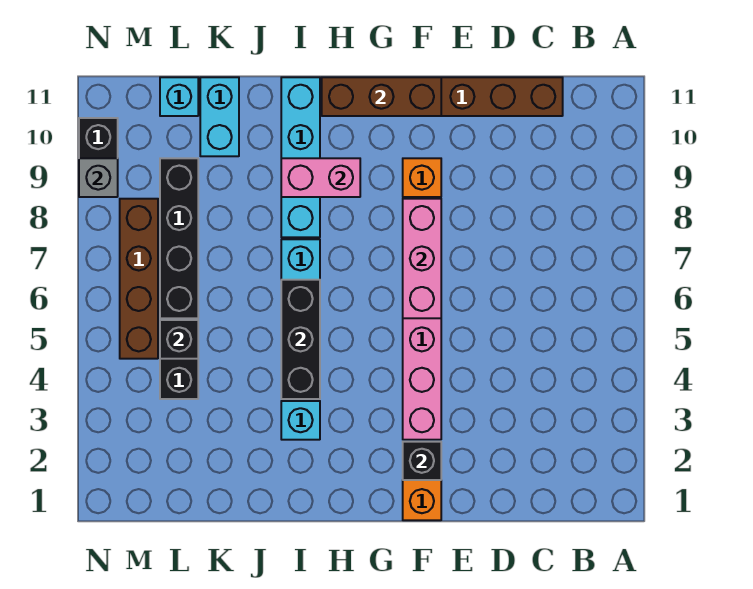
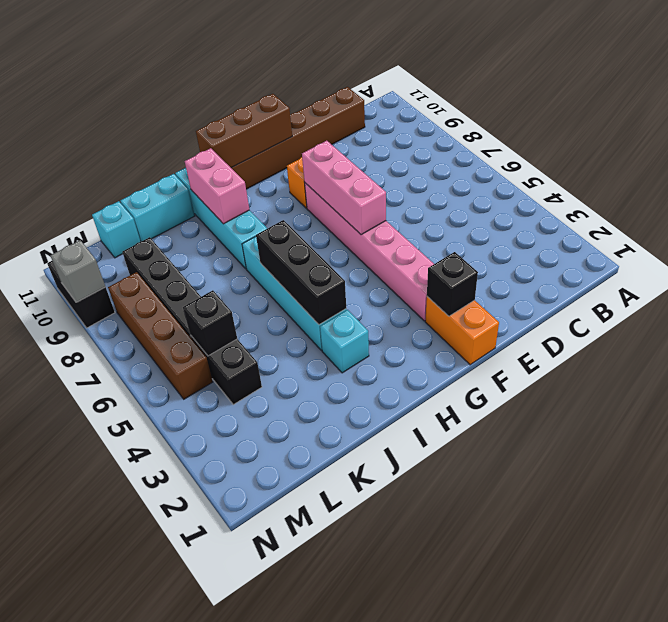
pink brick H9:I9 level 2 -> pink brick I9:I10 level 2
cyan brick K10:K11 level 1 -> cyan brick J11:K11 level 1

